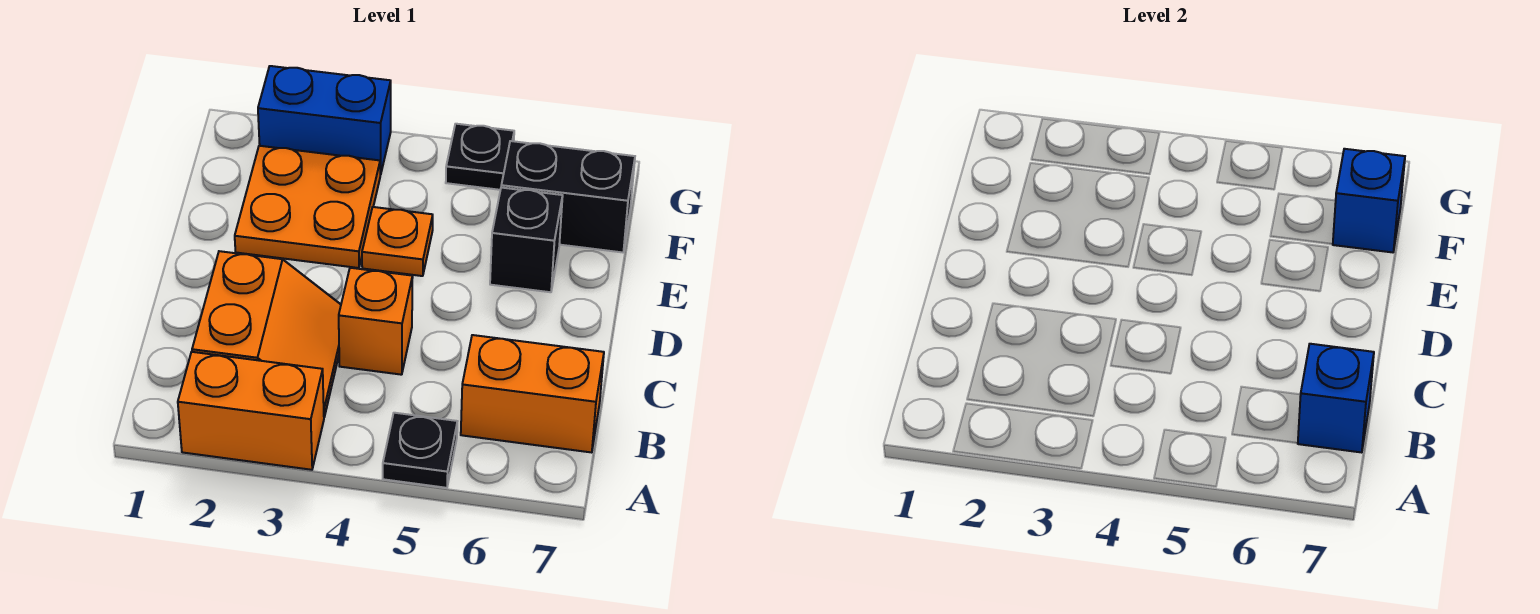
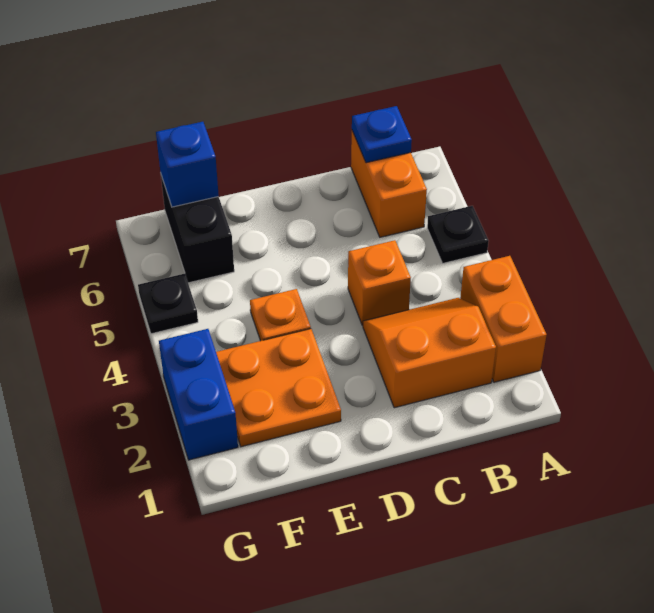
blue brick B7 level 2 -> blue plate B7 level 2
black brick E6 level 1 -> none

